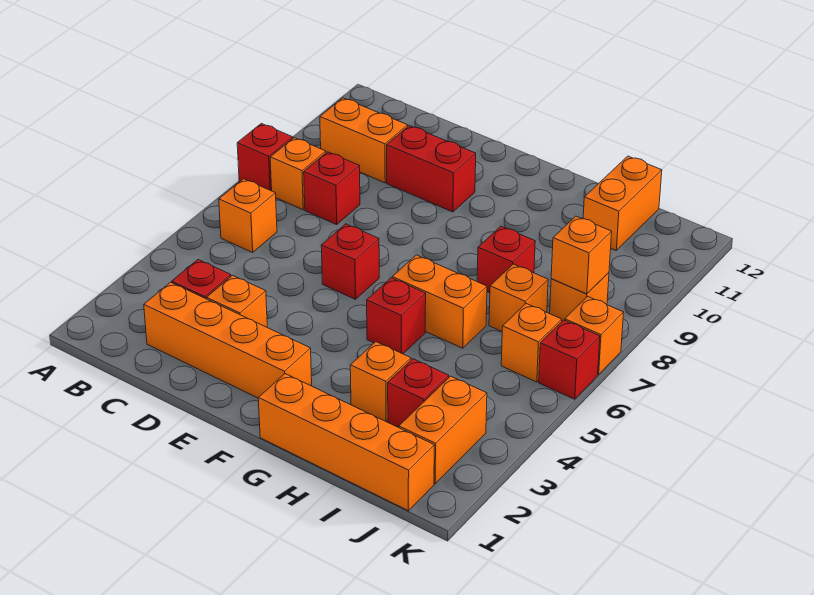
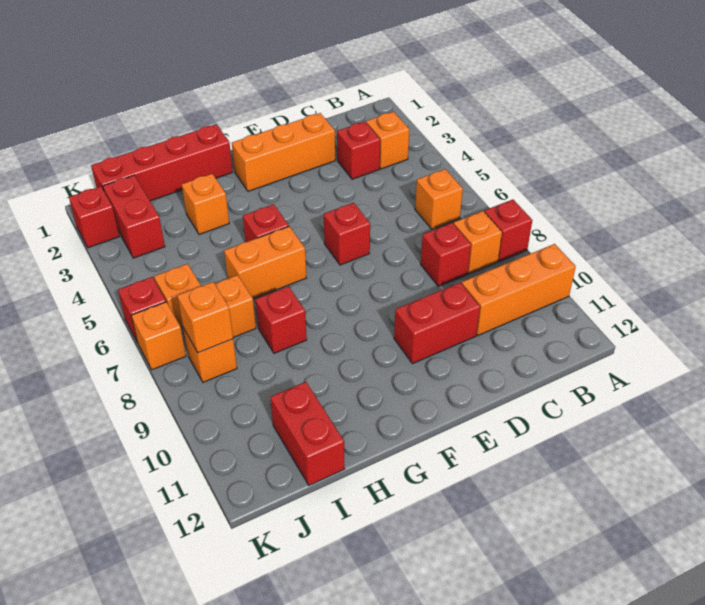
orange brick B10:C10 level 1 -> orange brick A10:C10 level 1
orange brick C2:F2 level 1 -> orange brick D2:F2 level 1
orange brick D3 level 1 -> orange brick B3 level 1
orange brick G1:J1 level 1 -> red brick G1:J1 level 1
red brick I3 level 1 -> red brick K2 level 1
orange brick I11:I12 level 1 -> red brick I11:I12 level 1
orange brick J2:J3 level 1 -> red brick J2:J3 level 1

